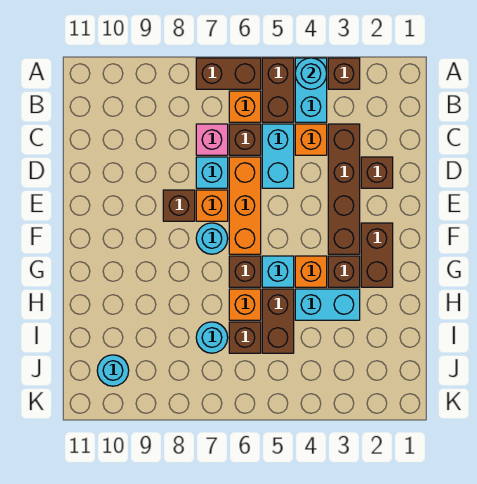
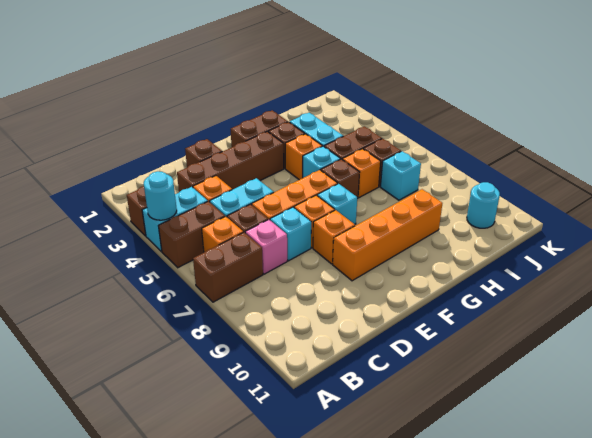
brown brick A6:A7 level 1 -> brown brick A7:B7 level 1
brown brick E8 level 1 -> orange brick E8 level 1
none -> orange brick E9:H9 level 1
cyan round brick F7 level 1 -> cyan brick F7 level 1
cyan round brick I7 level 1 -> cyan brick I7 level 1

